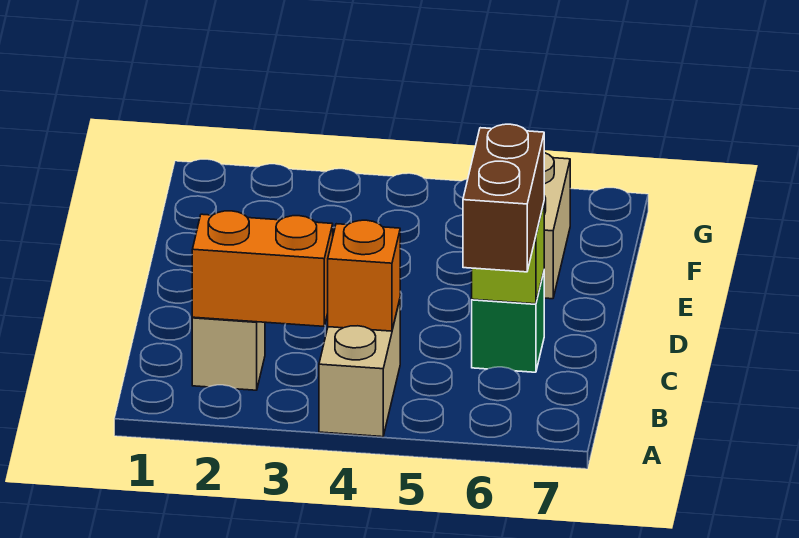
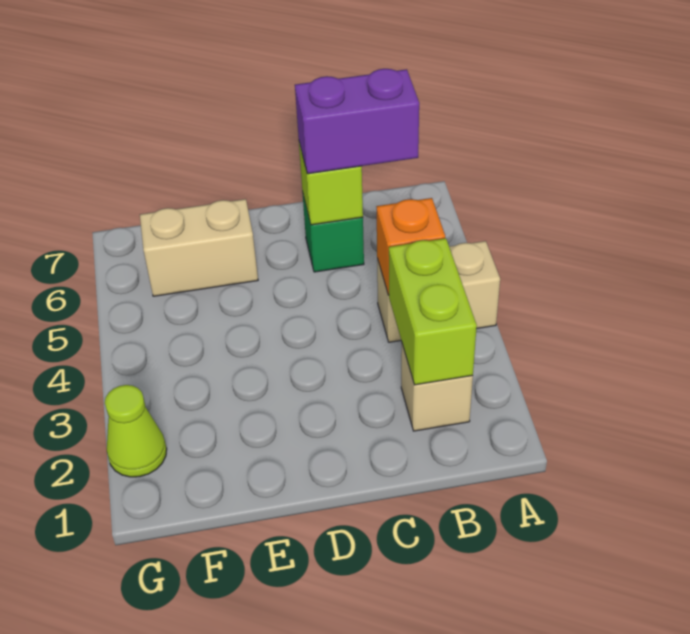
orange brick B2:B3 level 2 -> lime brick B2:B3 level 2
brown brick B6:C6 level 3 -> purple brick B6:C6 level 3
none -> lime cone G2 level 1

